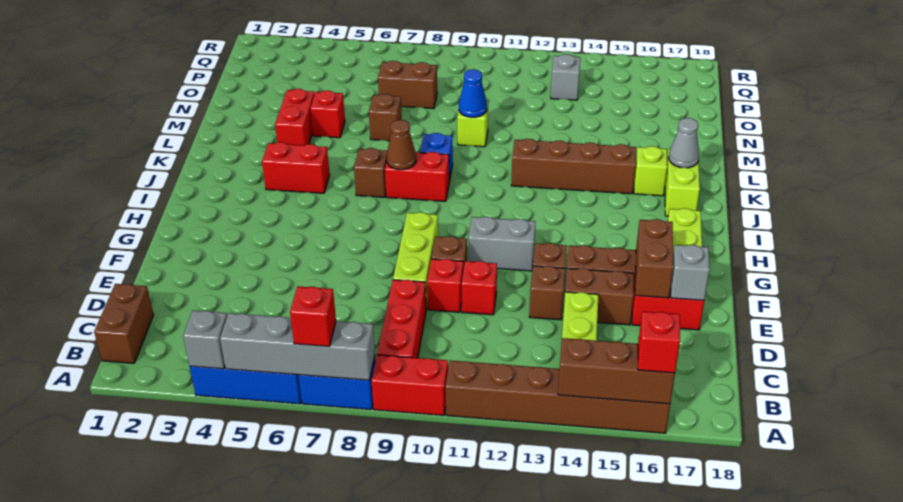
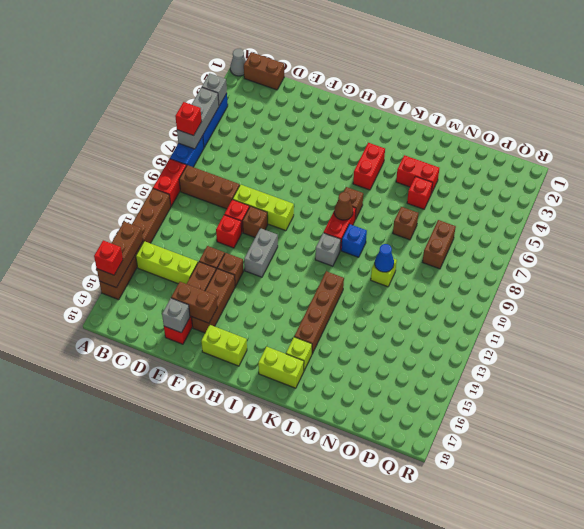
grey brick A5:A8 level 2 -> grey brick A5:A7 level 2
red brick B9:D9 level 1 -> brown brick B9:D9 level 1
grey cone K17 level 2 -> grey cone A1 level 1
grey brick P13 level 1 -> grey brick J10 level 1

